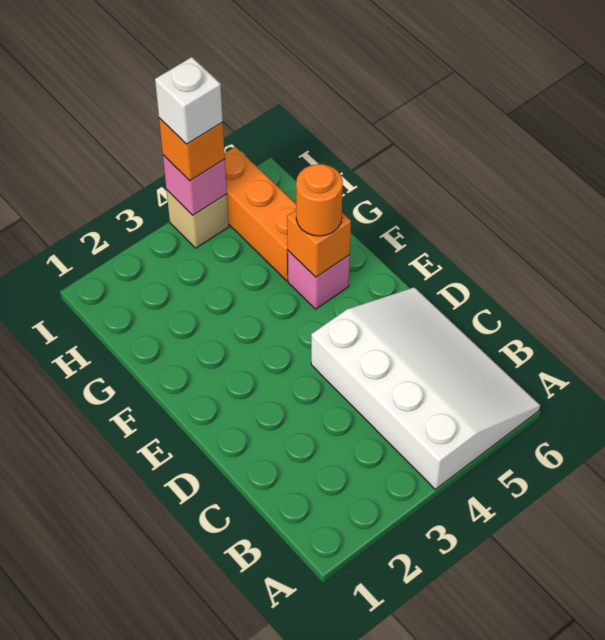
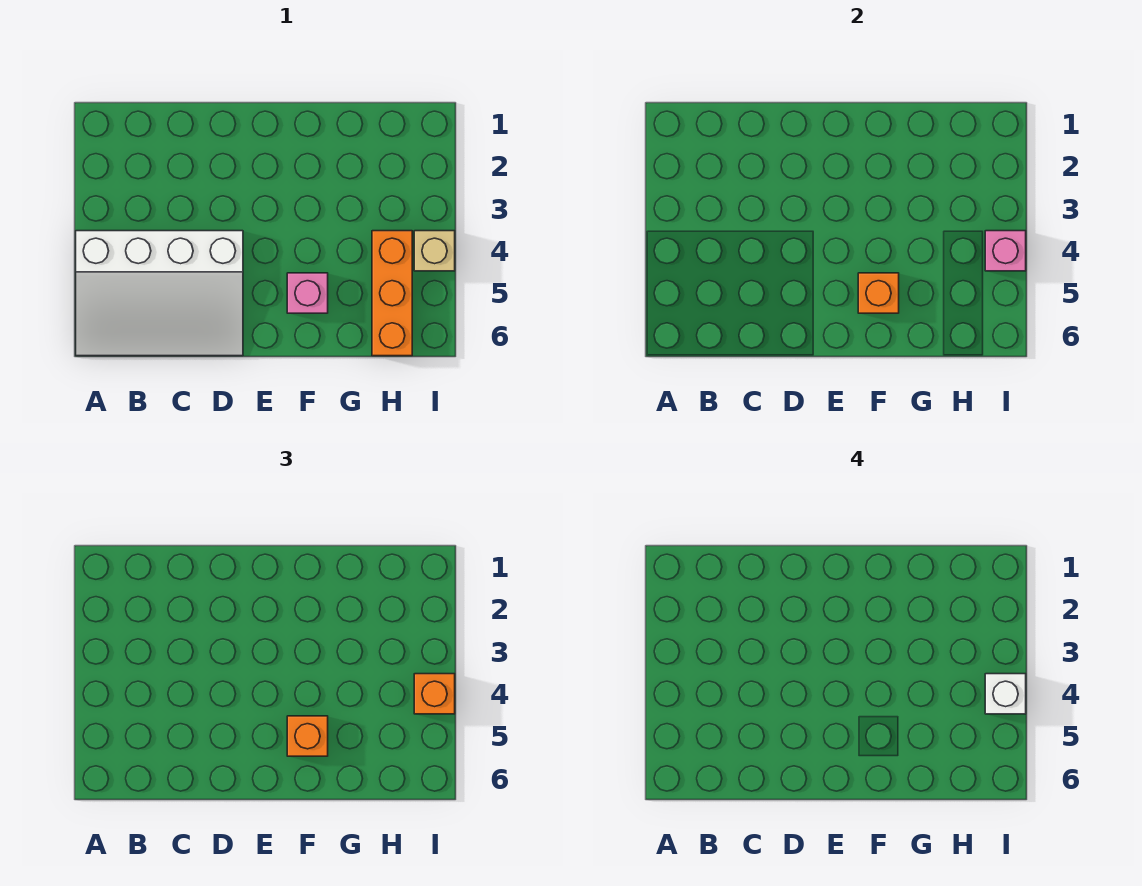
orange round brick F5 level 3 -> orange brick F5 level 3
orange brick G5:I5 level 1 -> orange brick H4:H6 level 1

